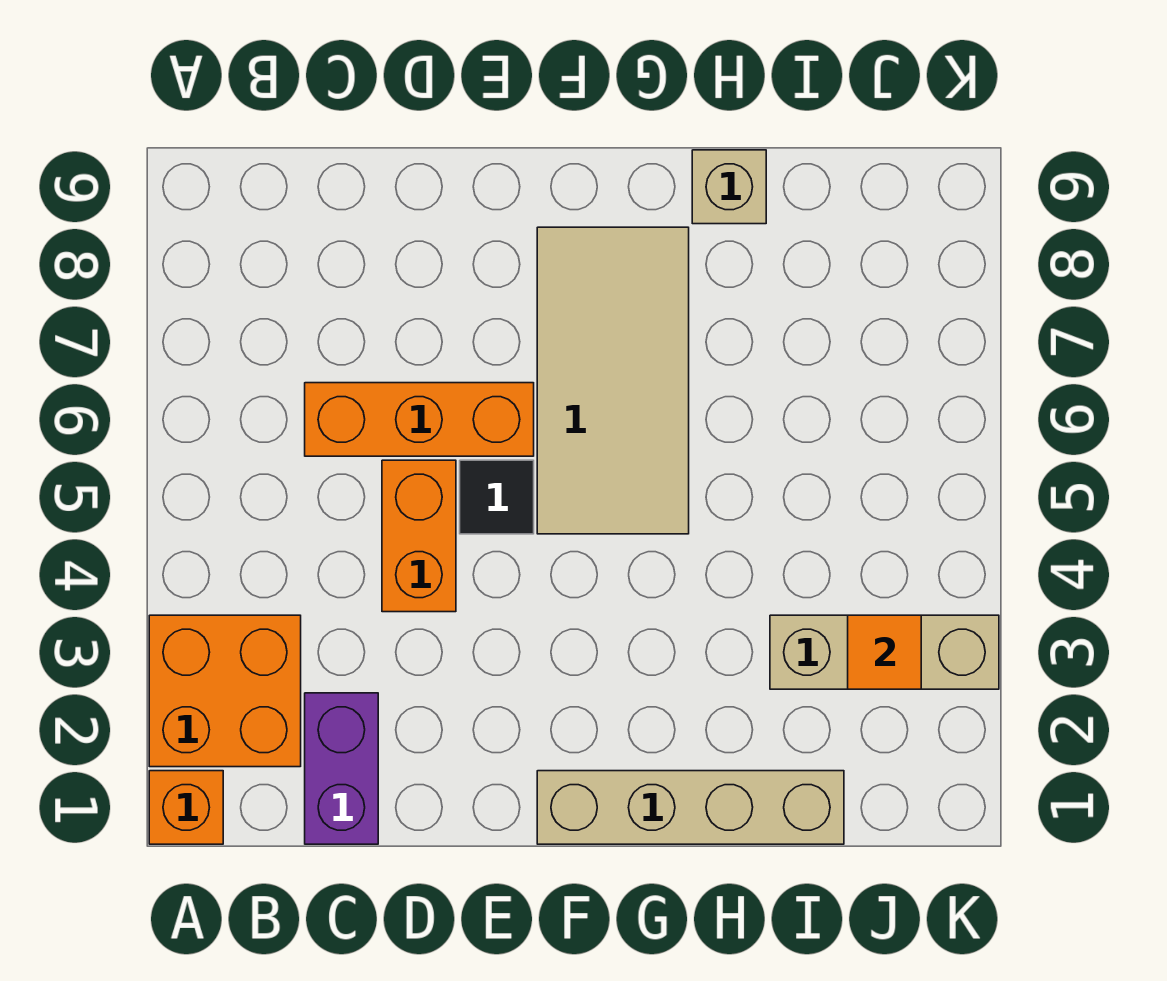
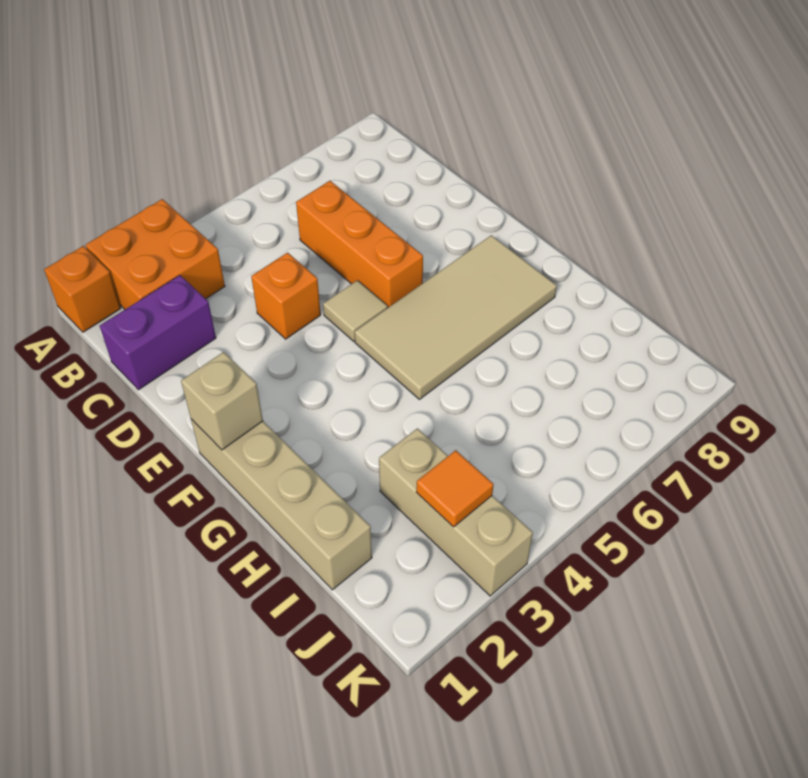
orange brick D4:D5 level 1 -> orange brick D4 level 1
black tile E5 level 1 -> tan tile E5 level 1
tan brick H9 level 1 -> tan brick F1 level 2

